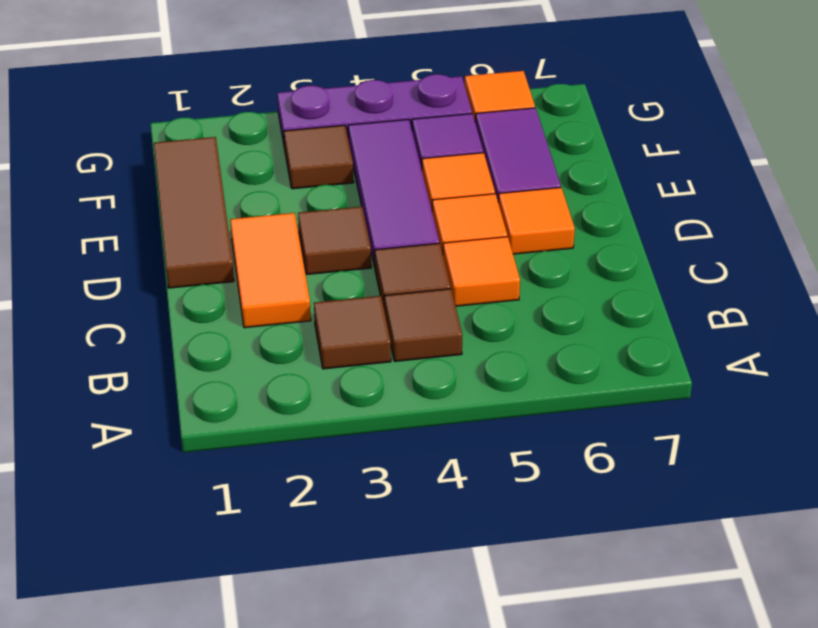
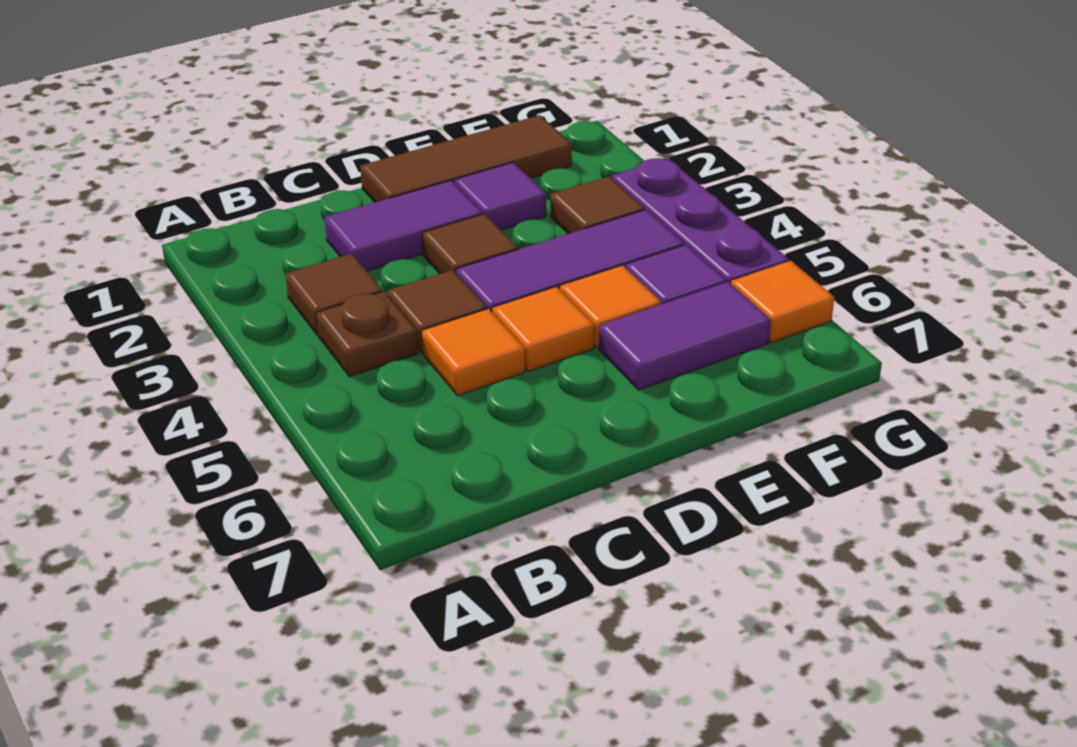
brown tile B4 level 1 -> brown plate B4 level 1
orange tile C2:D2 level 1 -> purple tile C2:D2 level 1
orange tile D6 level 1 -> none
none -> purple tile E2 level 1

